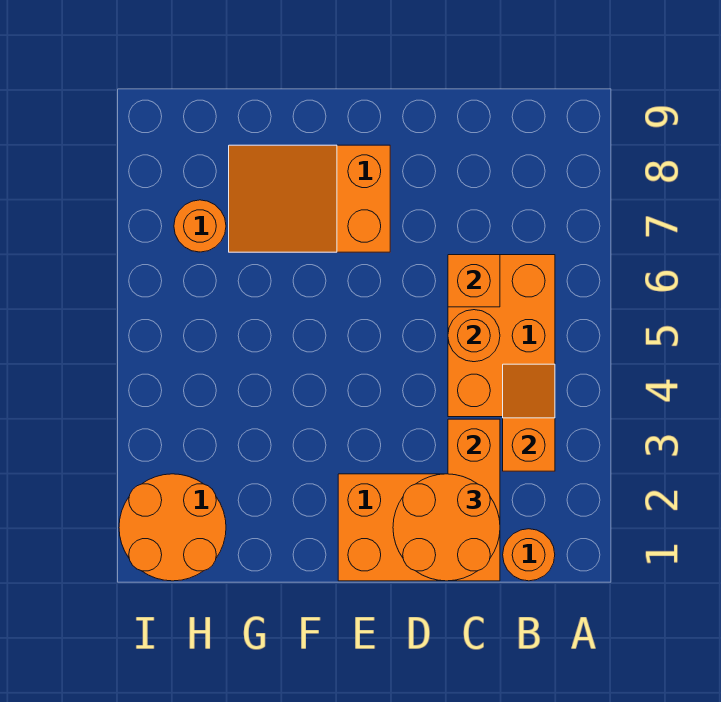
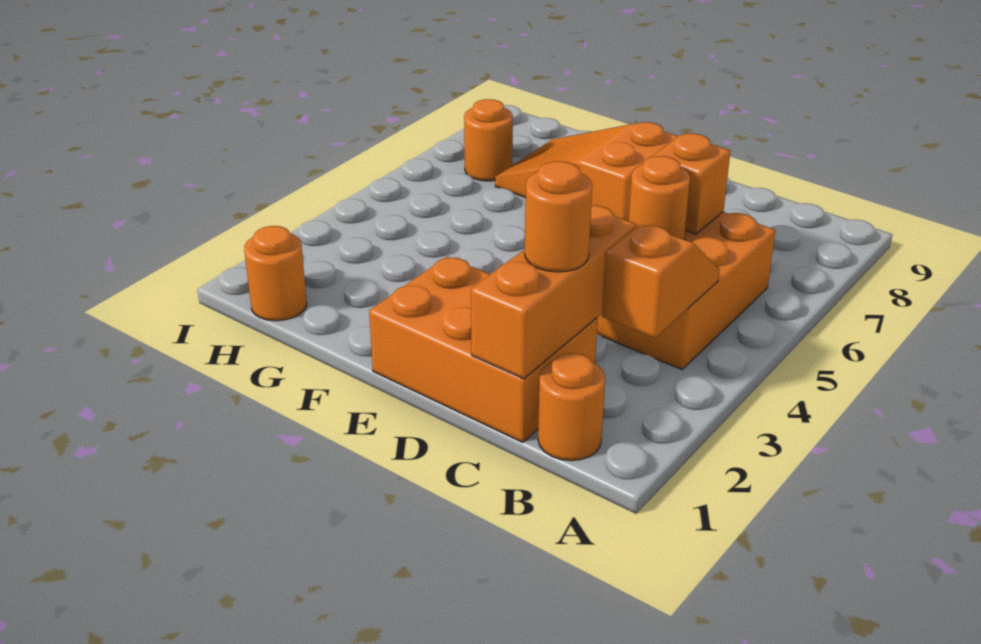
orange round brick C1:D2 level 3 -> orange round brick C2 level 3
orange round brick H1:I2 level 1 -> orange round brick H1 level 1

